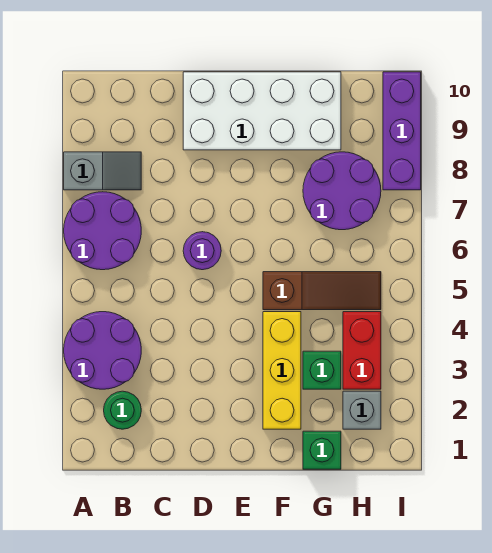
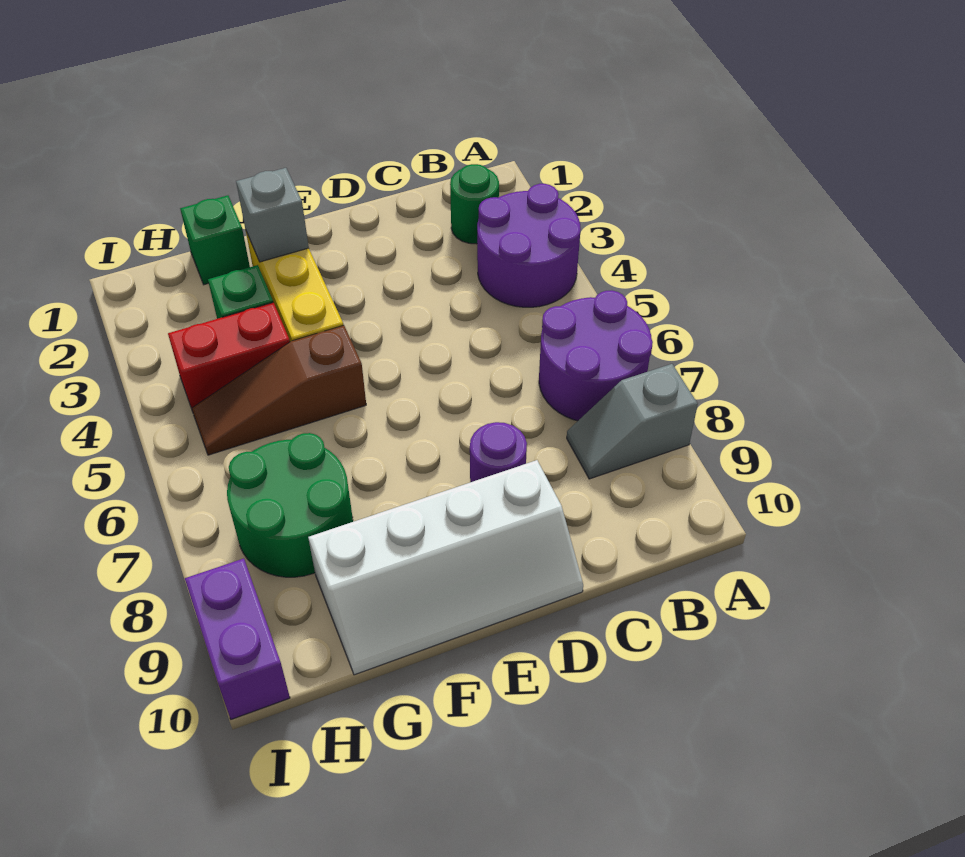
purple round brick D6 level 1 -> purple round brick D8 level 1
white brick D9:G10 level 1 -> white slope D9:G10 level 1 top 9
purple round brick G7:H8 level 1 -> green round brick G7:H8 level 1
grey brick H2 level 1 -> grey brick F2 level 2
red brick H3:H4 level 1 -> red brick G4:H4 level 1
purple brick I8:I10 level 1 -> purple brick I9:I10 level 1

